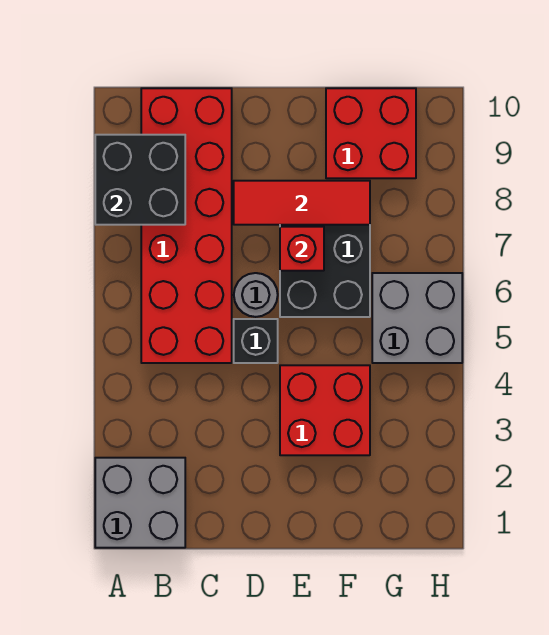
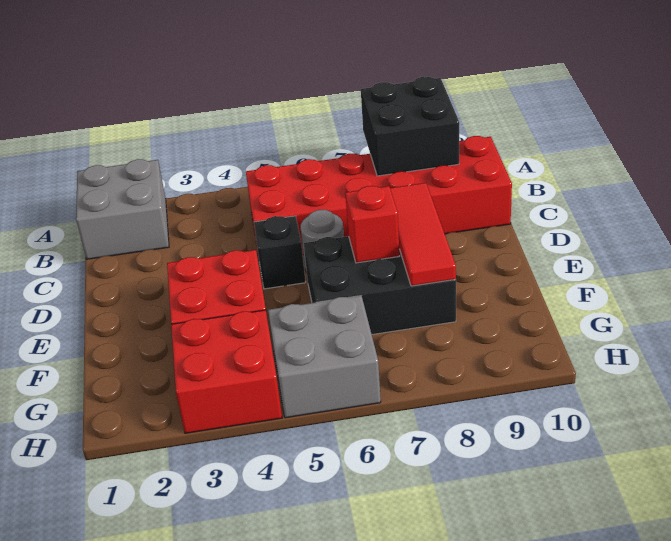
red brick F9:G10 level 1 -> red brick G3:H4 level 1

